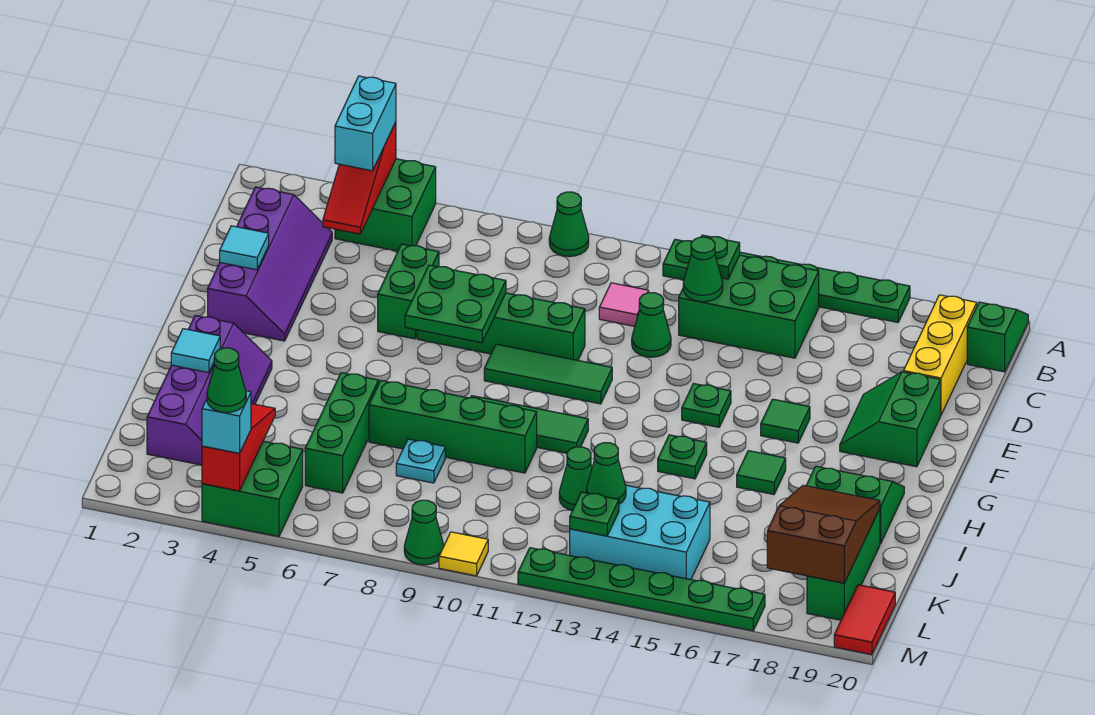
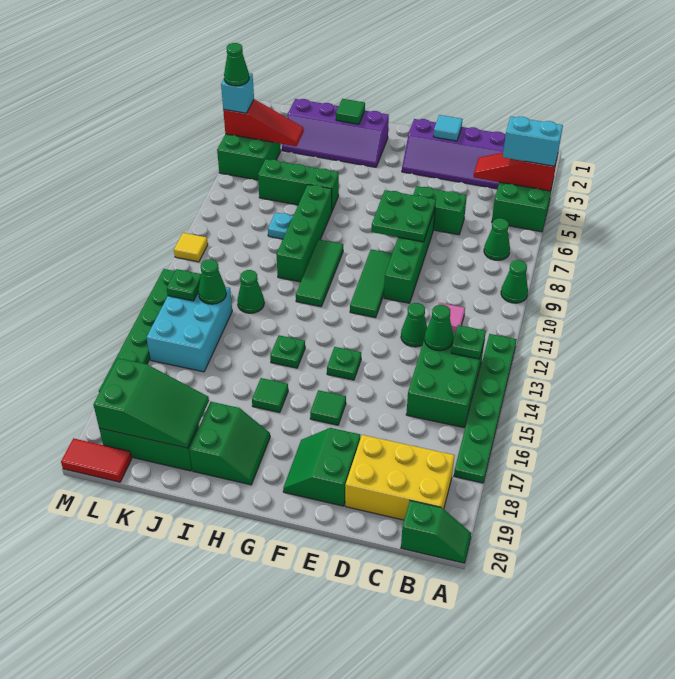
yellow brick B19:D19 level 1 -> yellow brick B18:D19 level 1
green slope E18:F19 level 1 top 19 -> green slope E18:F19 level 1 top E
cyan tile I2 level 2 -> green tile I2 level 2
brown slope J18:L19 level 2 top L -> green slope J18:L19 level 2 top L
green cone M9 level 1 -> green cone B7 level 1

